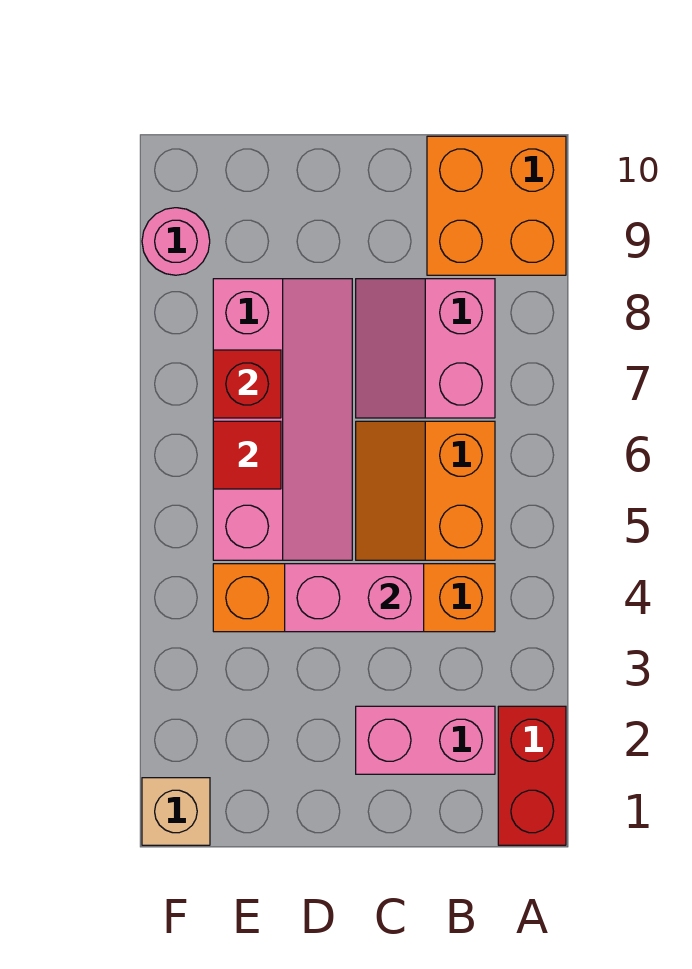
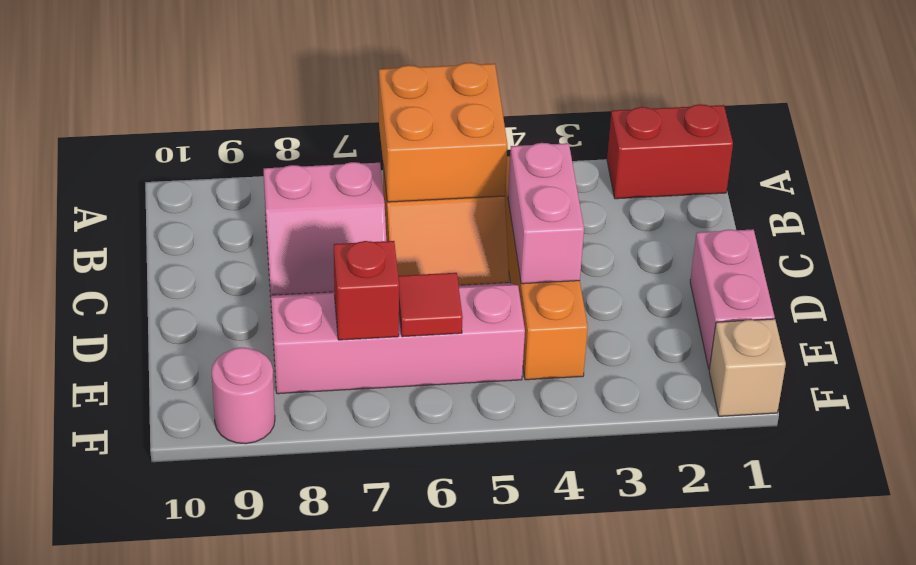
orange brick A9:B10 level 1 -> orange brick A5:B6 level 2
pink brick B2:C2 level 1 -> pink brick D1:E1 level 1

